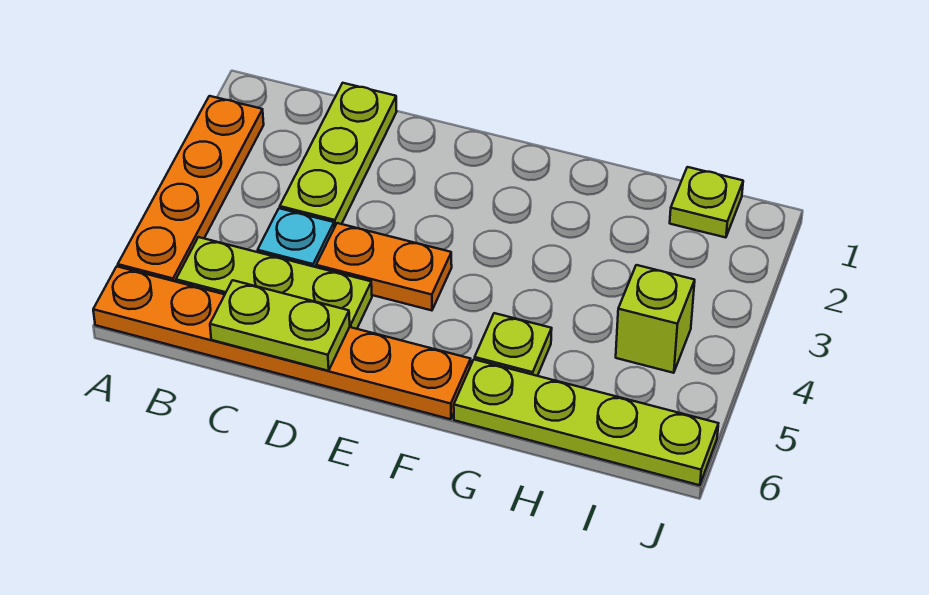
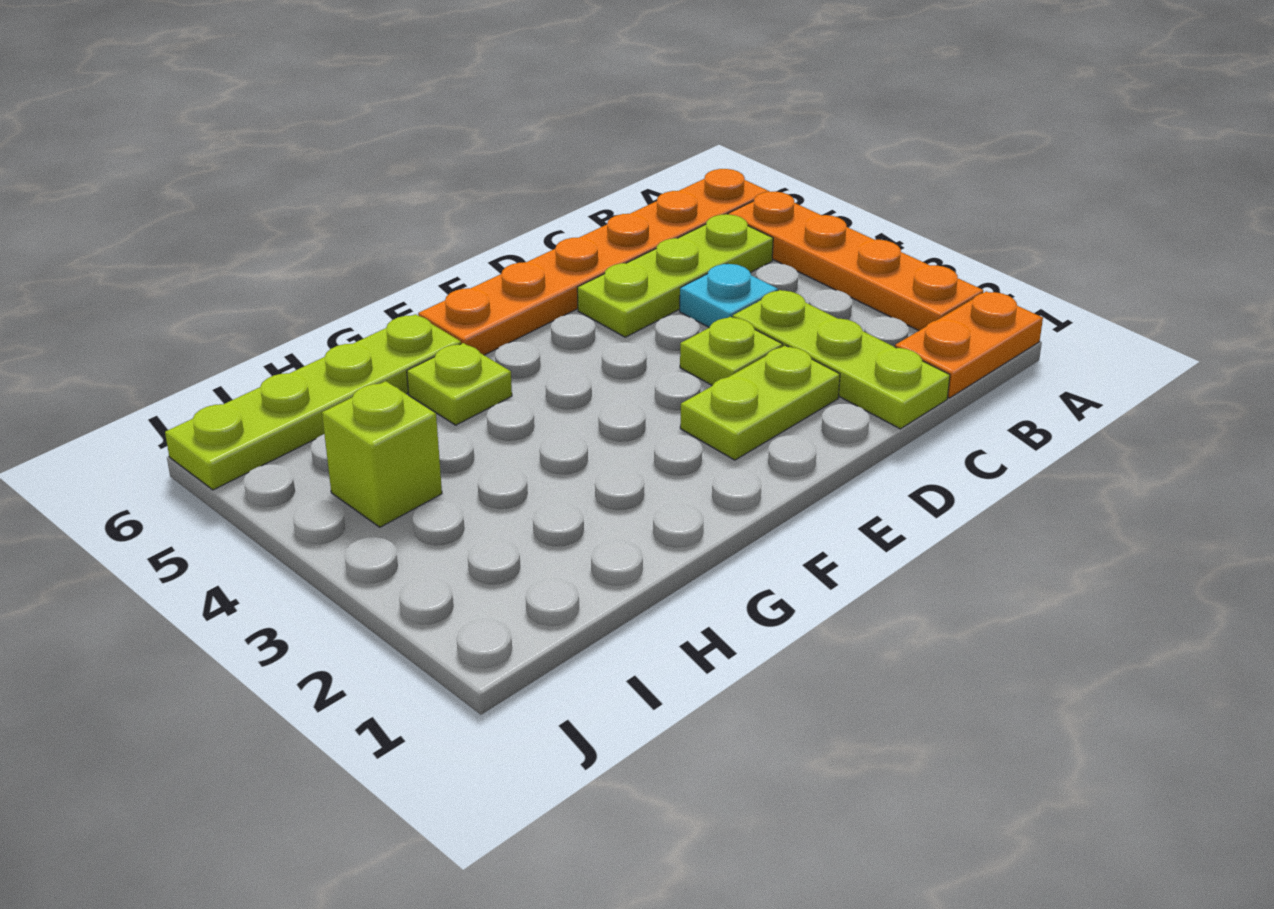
lime plate C6:D6 level 2 -> lime plate D2:E2 level 1
orange plate D4:E4 level 1 -> orange plate A1:B1 level 1
lime plate I1 level 1 -> lime plate D3 level 1

